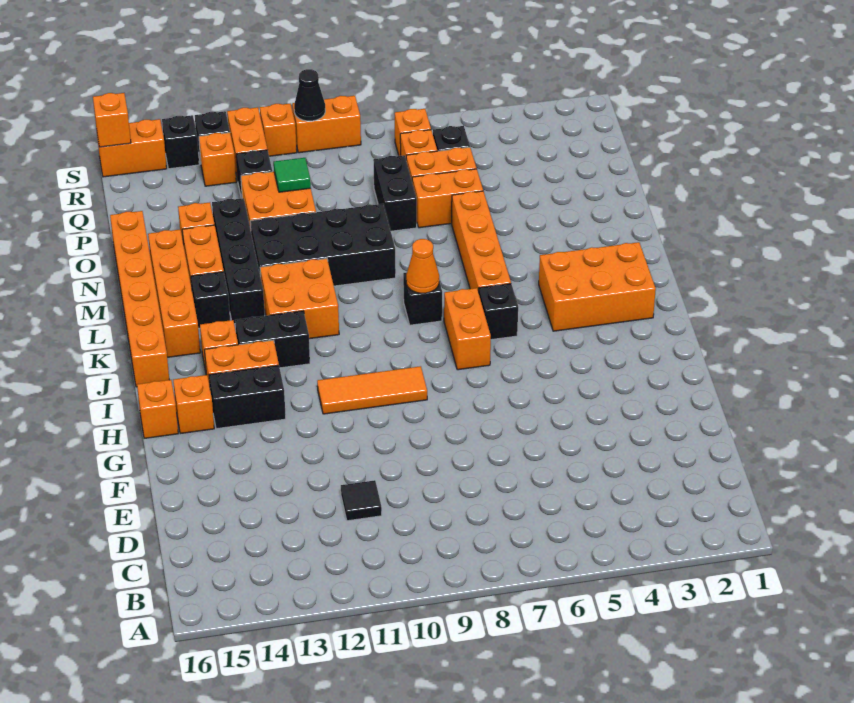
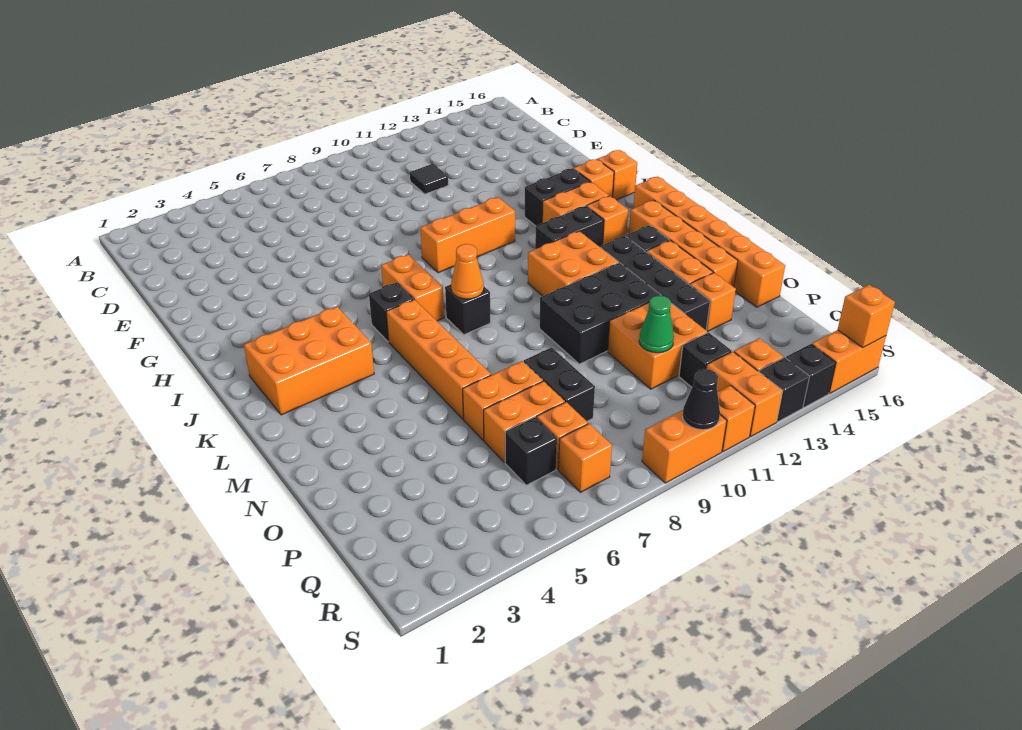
orange tile H9:H11 level 1 -> orange brick H9:H11 level 1
black brick M9:N12 level 1 -> black brick M10:N12 level 1
green tile P11 level 2 -> green cone P11 level 2

